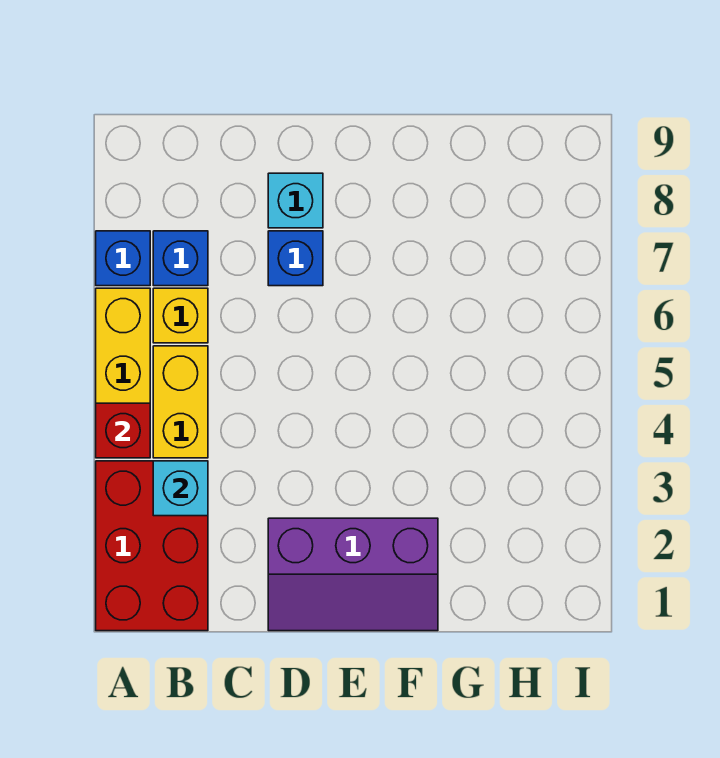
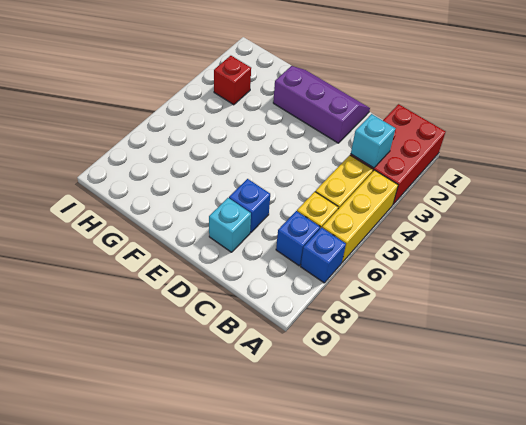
red brick A4 level 2 -> red brick H3 level 1

